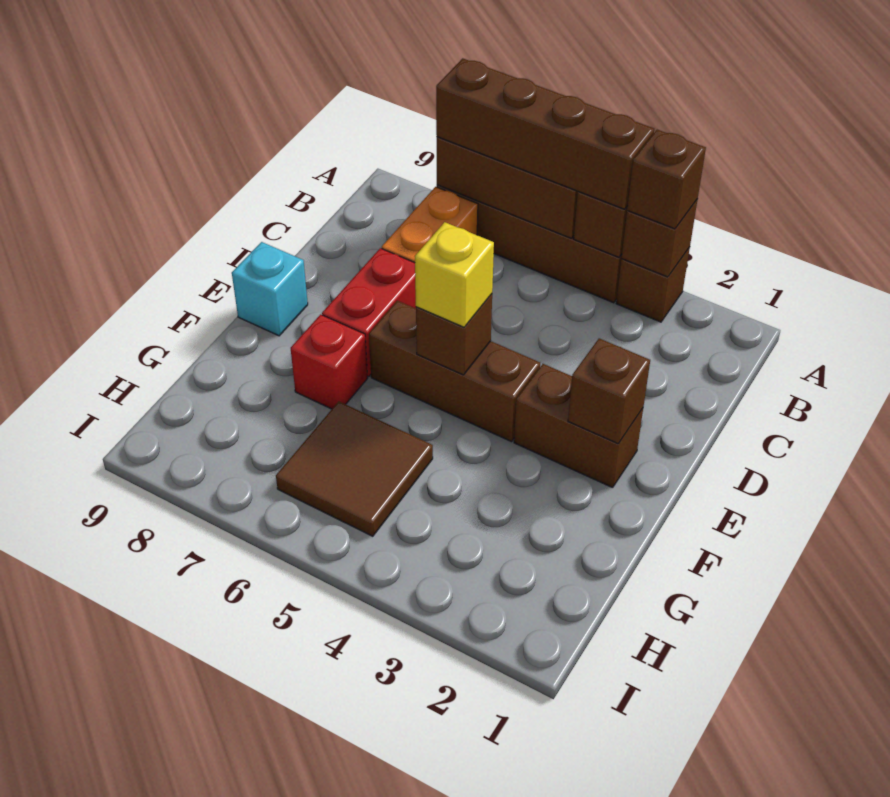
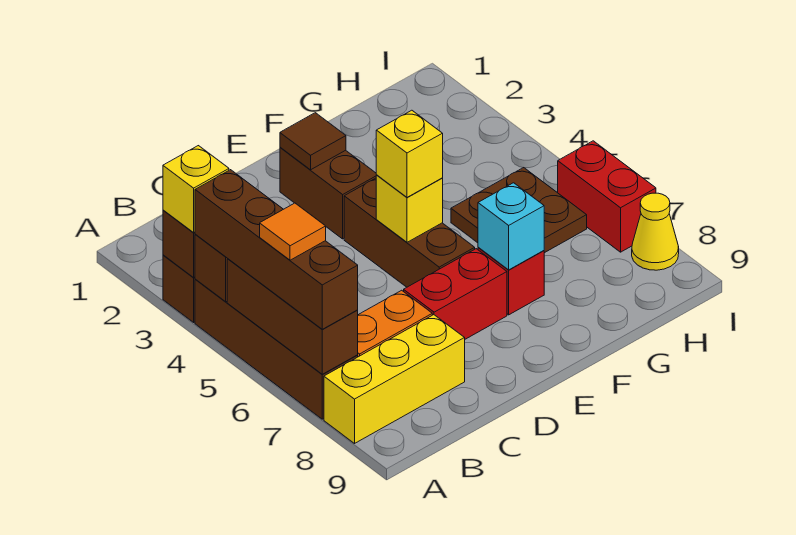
brown brick A3 level 3 -> yellow brick A3 level 3
none -> orange tile A6 level 4
none -> yellow brick A8:C8 level 1
brown brick E2 level 2 -> brown tile E2 level 2
brown brick E5 level 2 -> yellow brick E5 level 2
cyan brick E9 level 1 -> cyan brick F7 level 2
brown tile G5:H6 level 1 -> brown plate G5:H6 level 1
none -> red brick I6:I7 level 1
none -> yellow cone I8 level 1

